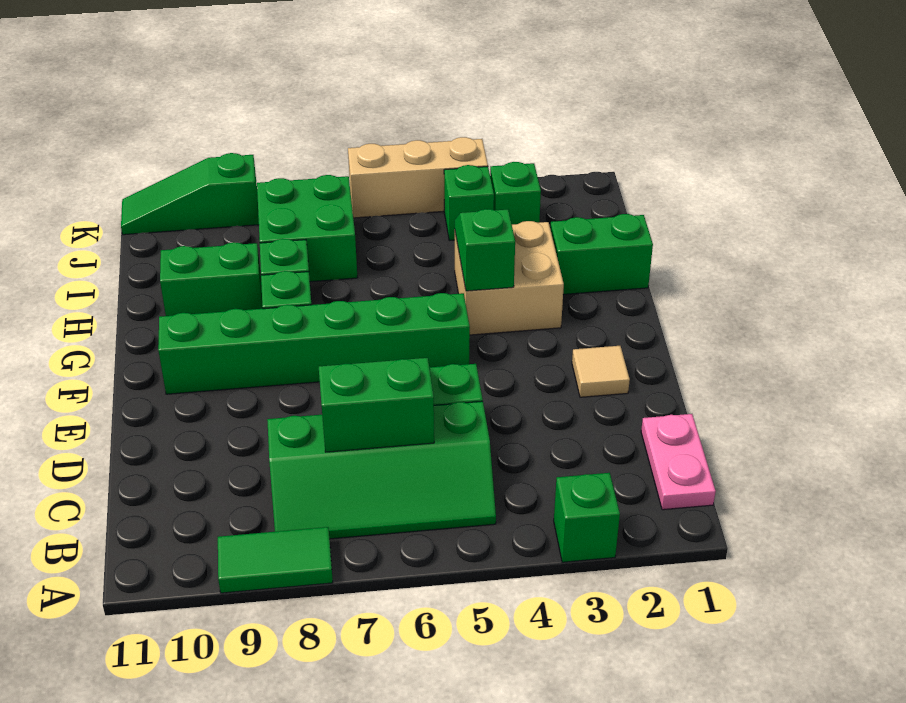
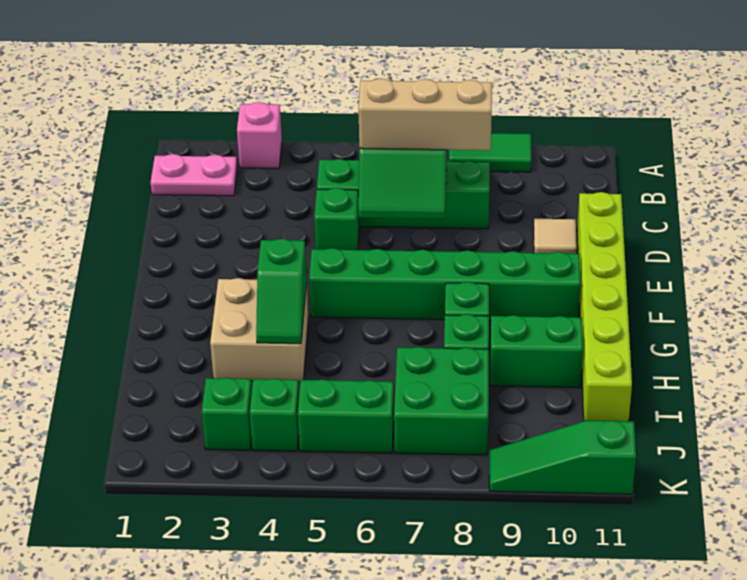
green brick A3 level 1 -> pink brick A3 level 1
pink plate B1:C1 level 1 -> pink plate B1:B2 level 1
none -> lime brick D11:I11 level 1
tan tile E2 level 1 -> tan tile D10 level 1
green brick H1:H2 level 1 -> green brick J5:J6 level 1
tan brick K4:K6 level 1 -> tan brick C6:C8 level 3
green slope K9:K11 level 1 top 9 -> green slope K9:K11 level 1 top 11

